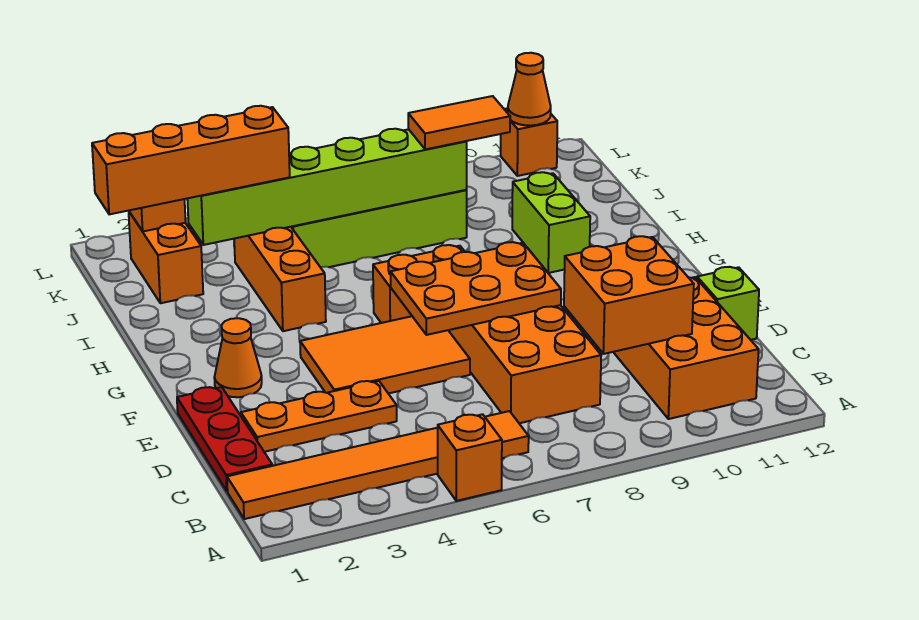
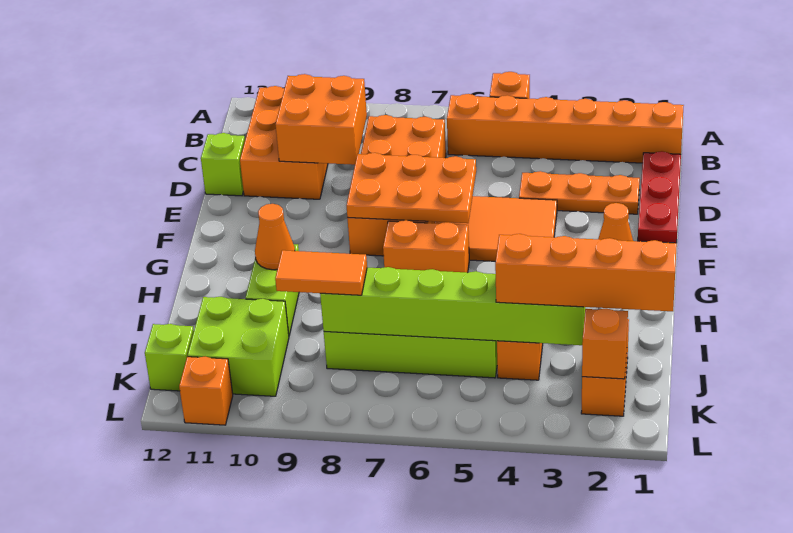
orange tile B1:B6 level 1 -> orange brick B1:B6 level 1
none -> lime brick J10:K11 level 1
none -> lime brick K12 level 1
orange cone L11 level 2 -> orange cone H10 level 2

